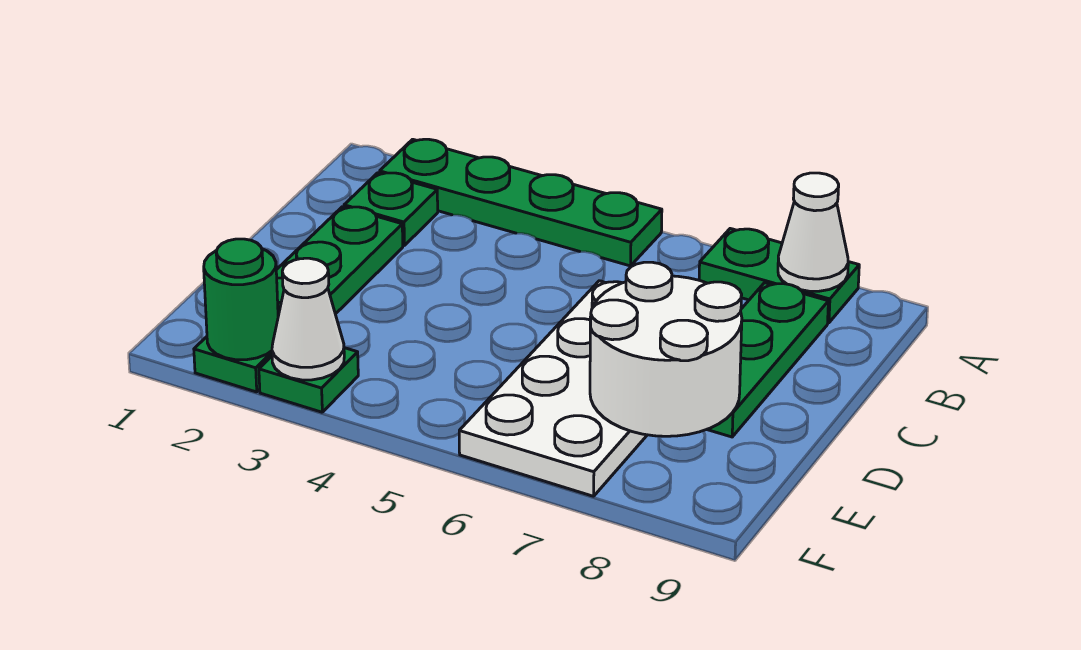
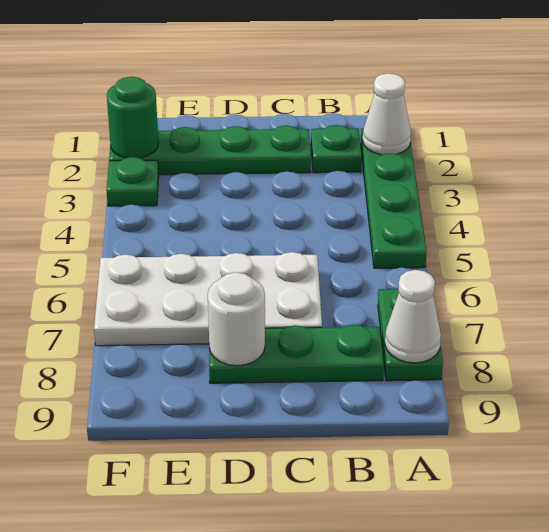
white round brick D7:E8 level 2 -> white round brick D8 level 2
white cone F3 level 2 -> white cone A2 level 2

